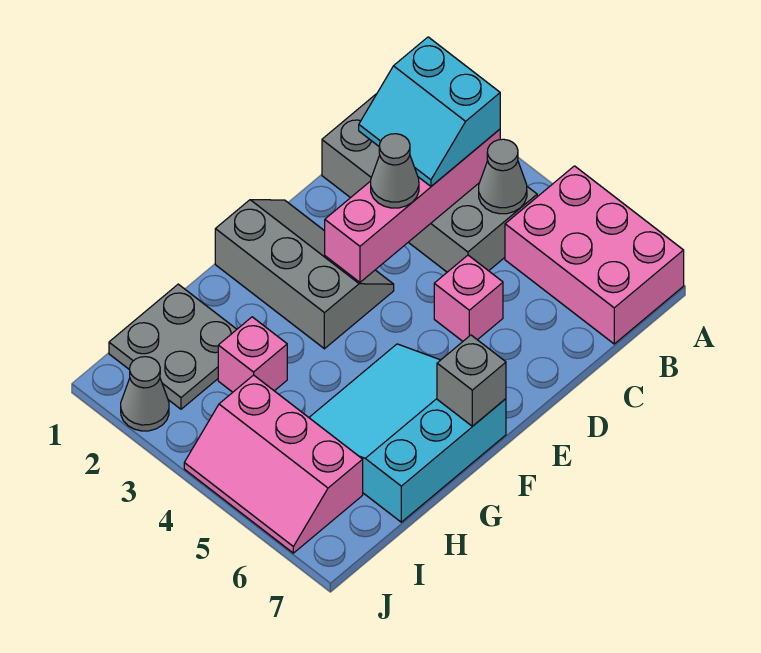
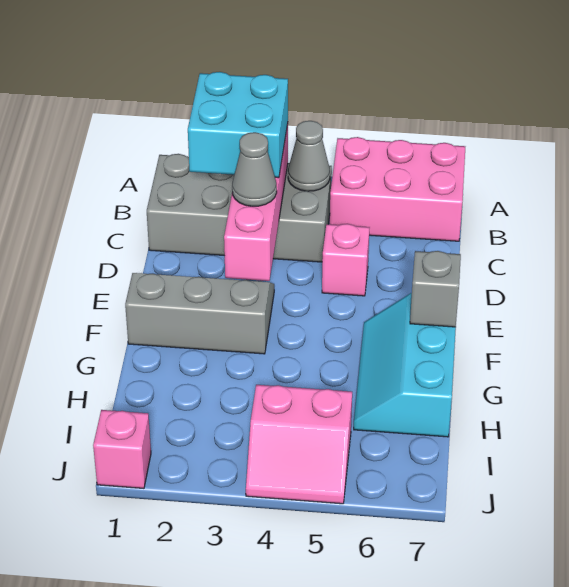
cyan slope B2:C3 level 3 top B -> cyan brick B2:C3 level 3
cyan slope F5:H7 level 1 top 7 -> cyan slope F6:H7 level 1 top 7
grey plate H1:I2 level 1 -> none
pink brick H3 level 1 -> pink brick J1 level 1
pink slope I4:J6 level 1 top I -> pink slope I4:J5 level 1 top I
grey cone J2 level 1 -> none

